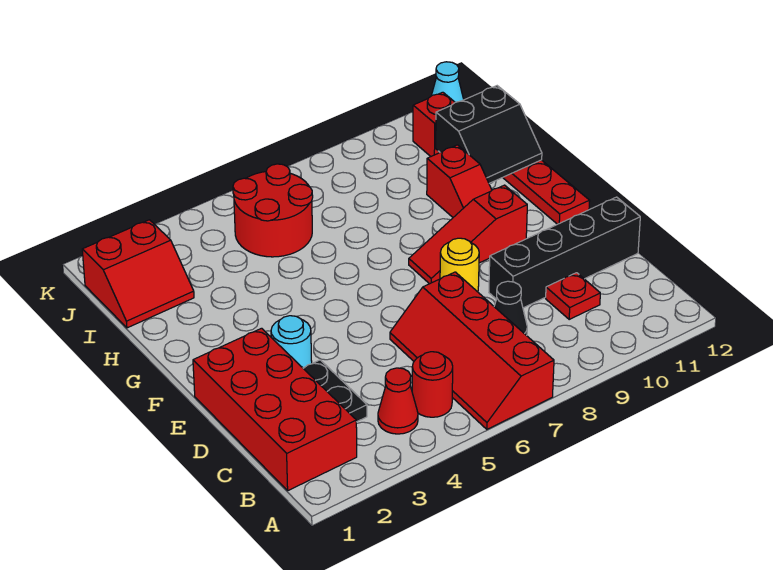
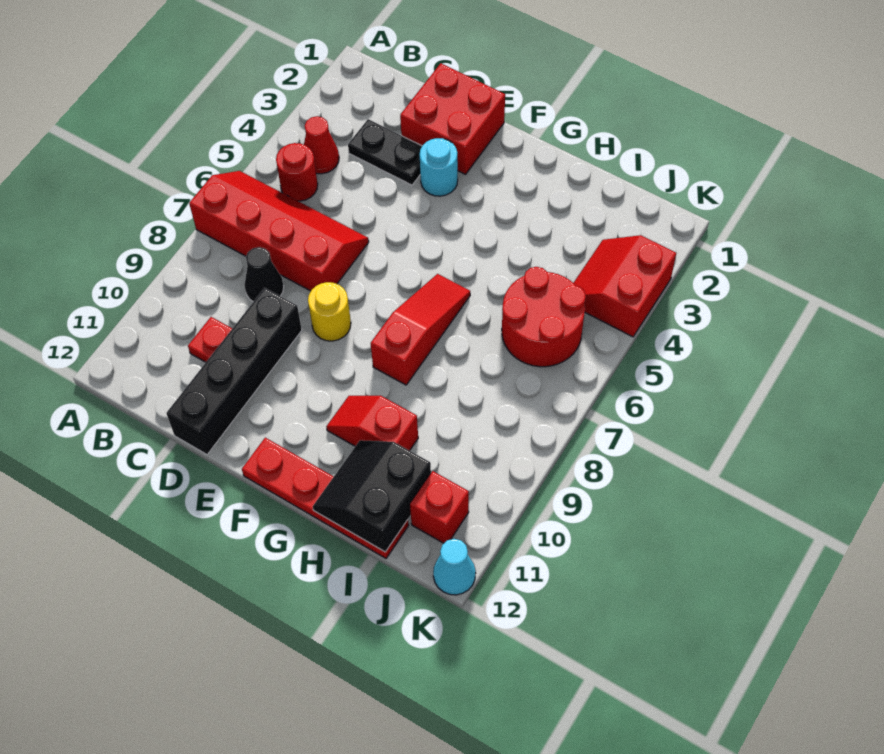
red brick B1:E2 level 1 -> red brick D1:E2 level 1
red slope F8:F10 level 1 top 10 -> red slope G6:G8 level 1 top 8
red slope I1:J2 level 1 top J -> red slope J3:K4 level 1 top K

